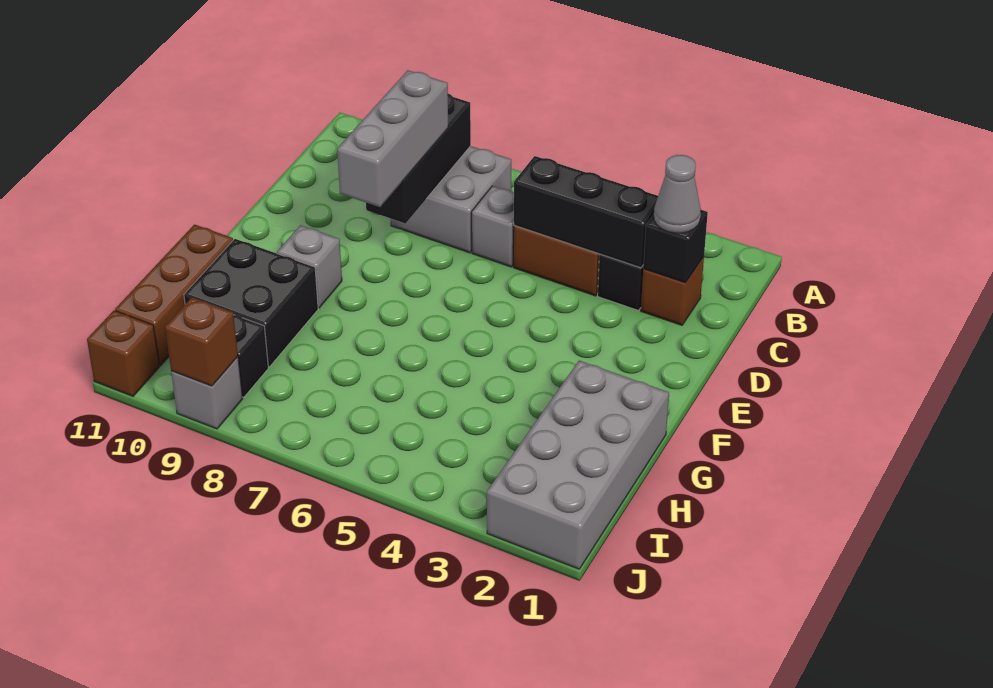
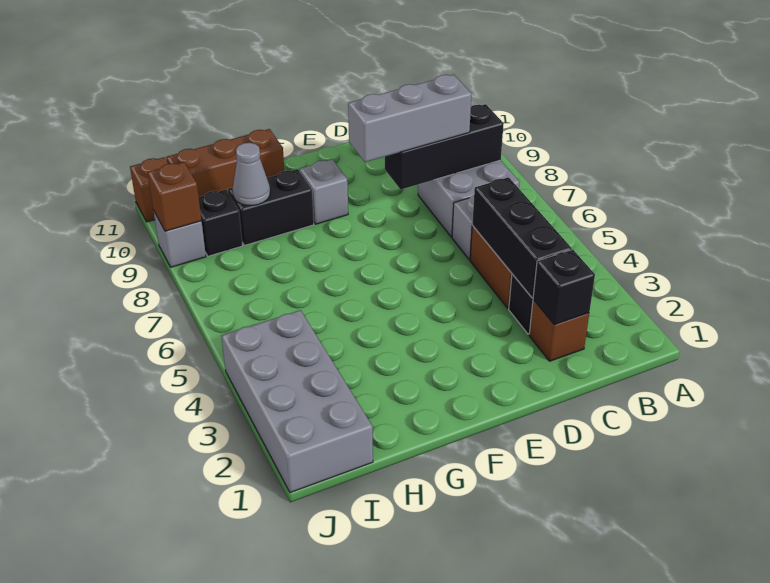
grey cone C2 level 3 -> grey cone H9 level 2
grey brick G1:J2 level 1 -> grey brick I1:J4 level 1
black brick G9:H10 level 1 -> black brick G9:H9 level 1

